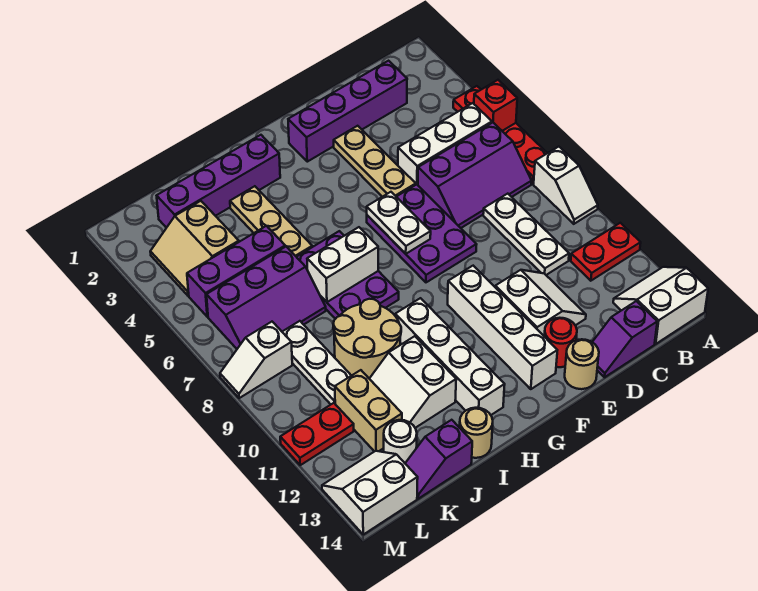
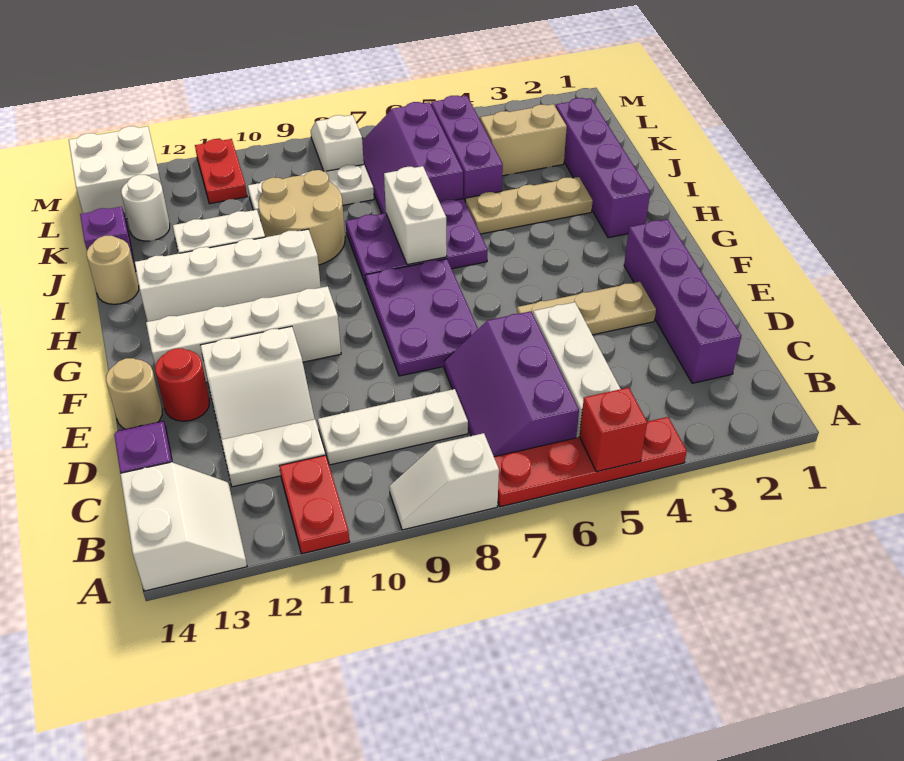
purple plate E6:F8 level 1 -> purple plate E7:G8 level 1
white plate F6:F7 level 2 -> white plate C11:C12 level 1
tan brick K11:K12 level 1 -> none
white slope L13:M14 level 1 top 14 -> white brick L13:M14 level 1

